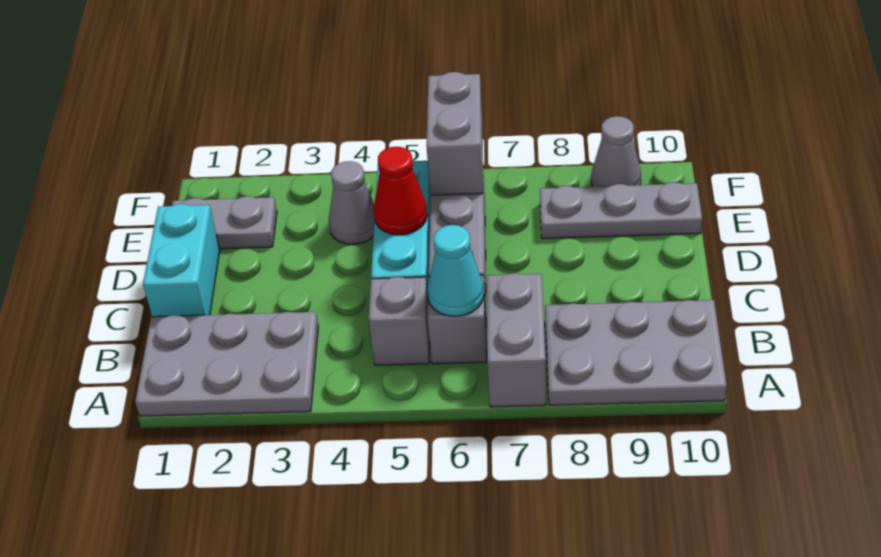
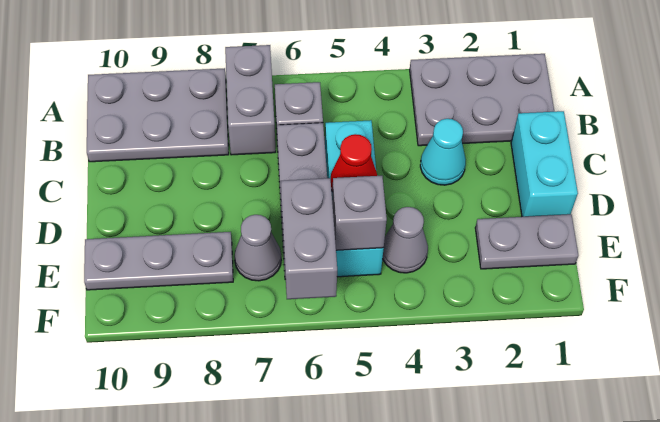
grey brick B5 level 1 -> grey brick E5 level 2
cyan cone B6 level 2 -> cyan cone C3 level 1
grey cone F9 level 1 -> grey cone E7 level 1

